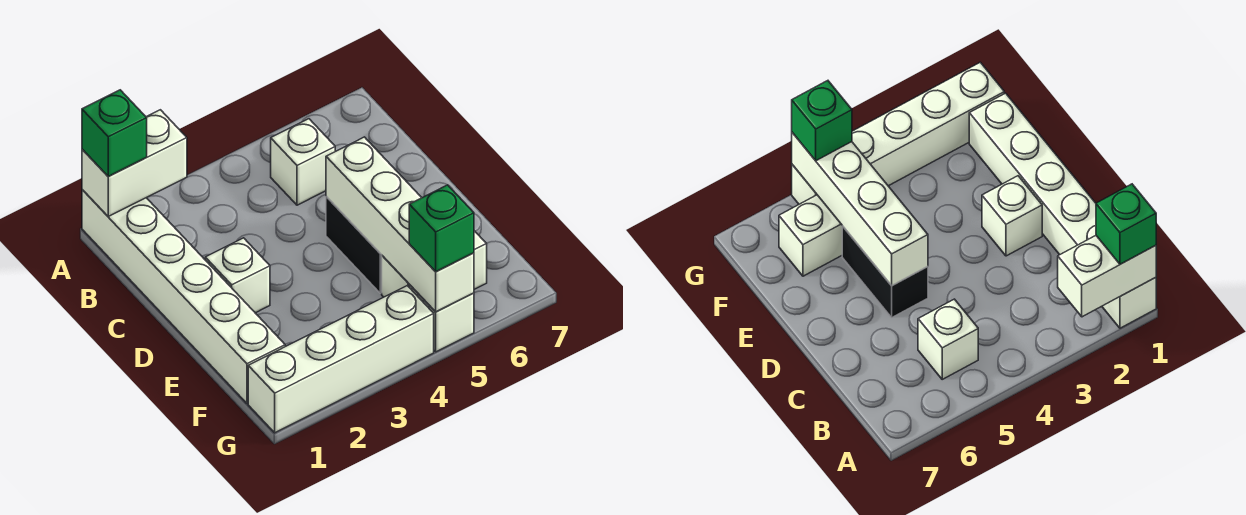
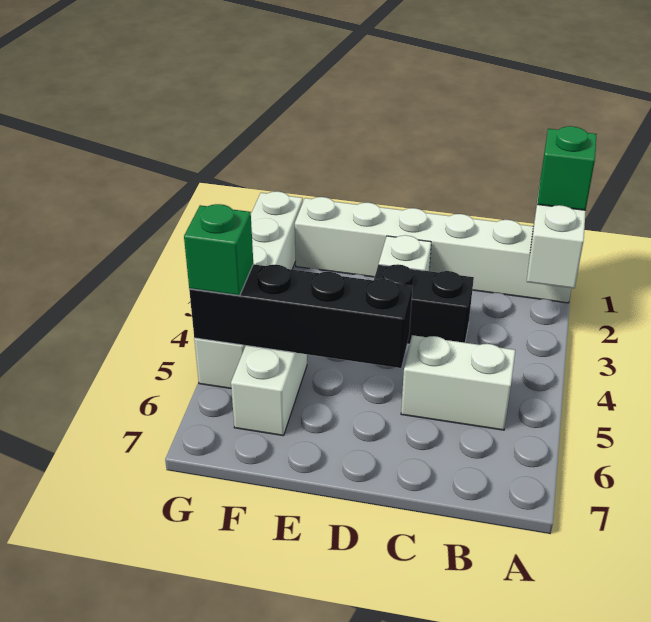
white brick B5 level 1 -> white brick B5:C5 level 1
black brick D5:E5 level 1 -> black brick C3:D3 level 1
white brick D5:G5 level 2 -> black brick D5:G5 level 2

